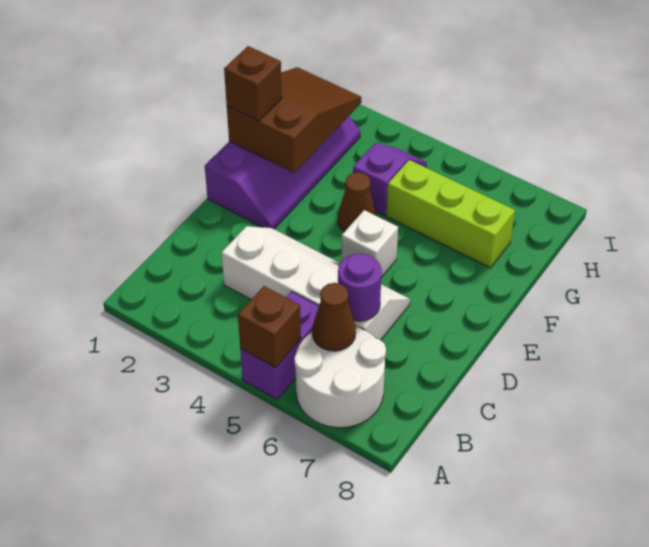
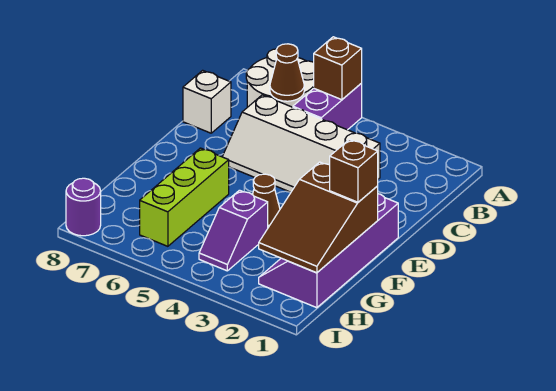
purple round brick C6 level 2 -> purple round brick I8 level 1
white brick E5 level 1 -> white brick C8 level 1
lime brick G5:G7 level 1 -> lime brick F6:H6 level 1

